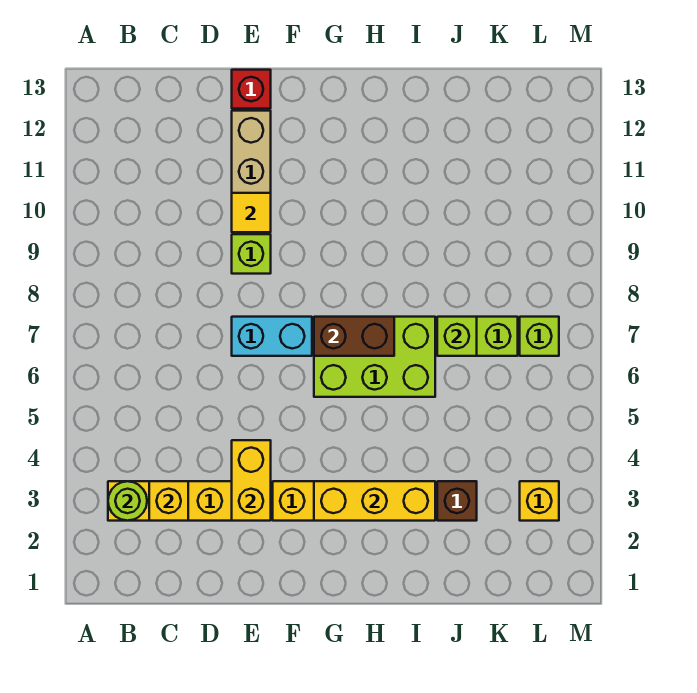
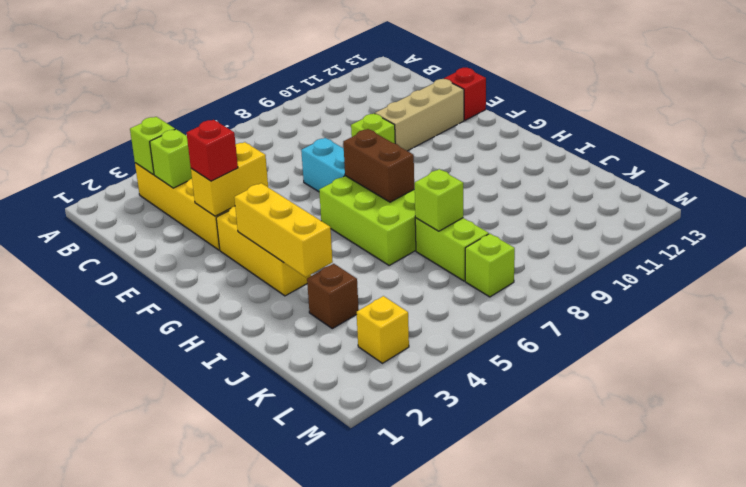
lime round brick B3 level 2 -> lime brick B3 level 2
yellow brick C3 level 2 -> lime brick C3 level 2
none -> red brick E3 level 3
yellow tile E10 level 2 -> none

